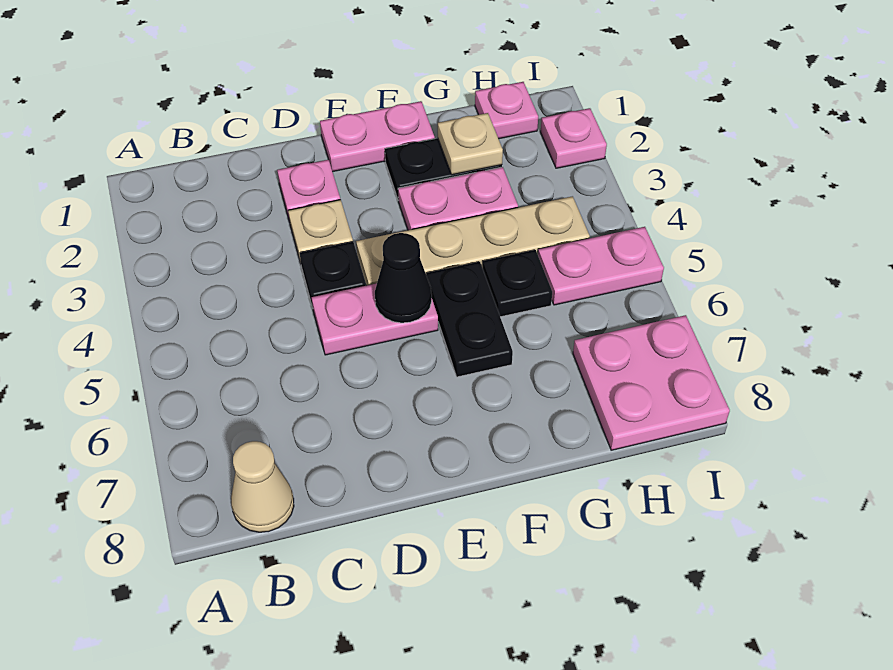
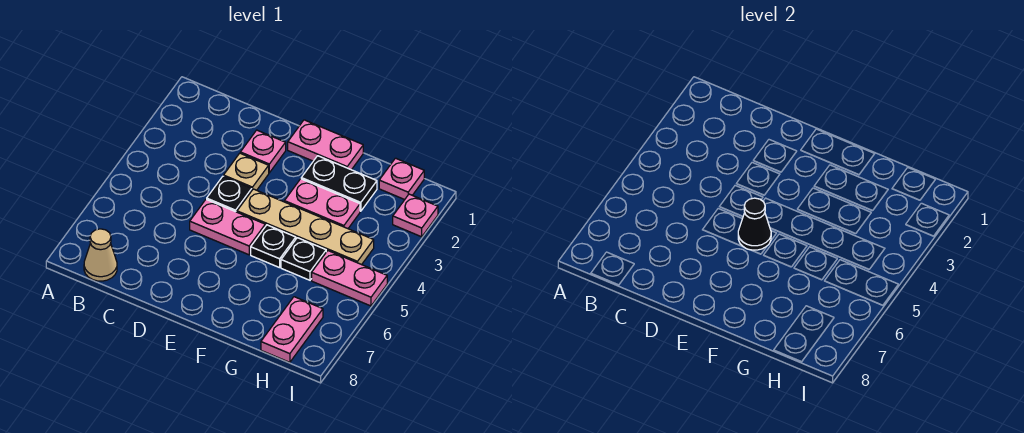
black plate F5:F6 level 1 -> black plate F5 level 1
tan plate G2 level 2 -> none
pink plate H7:I8 level 1 -> pink plate H7:H8 level 1

